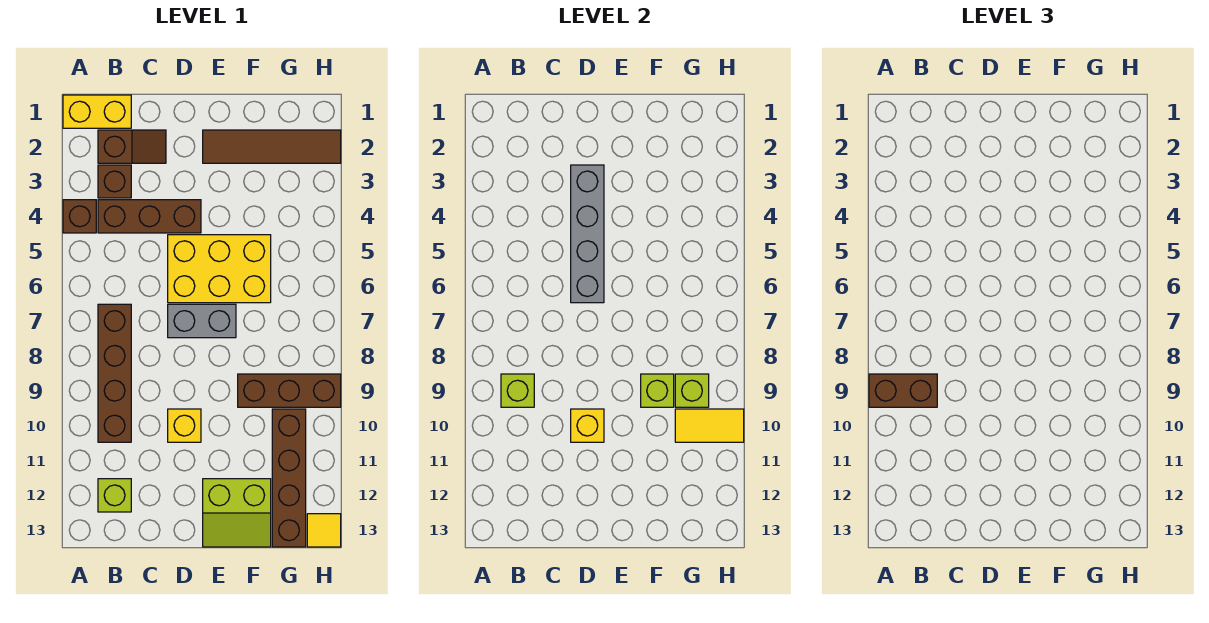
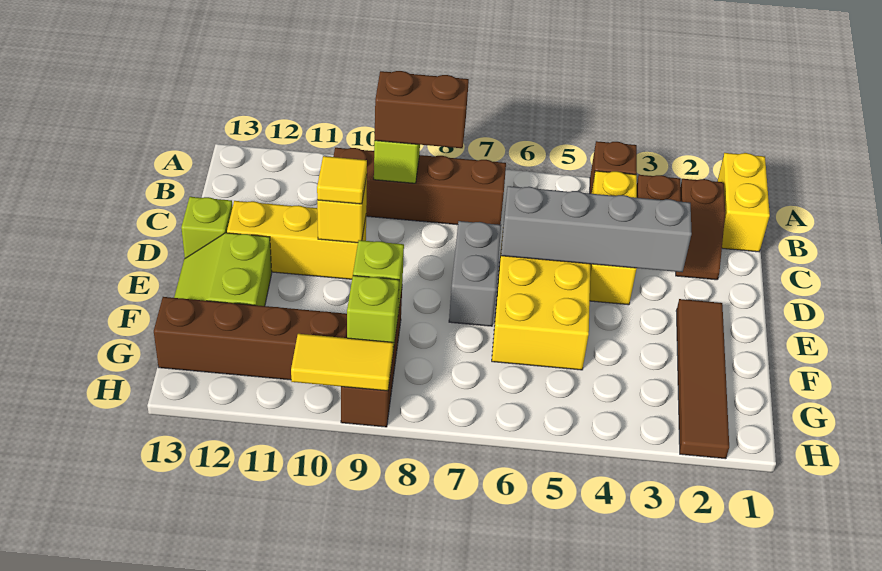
brown brick A9:B9 level 3 -> brown brick B8:B9 level 3
brown brick B4:D4 level 1 -> yellow brick B4:D4 level 1
lime brick B12 level 1 -> lime brick D13 level 1
yellow brick D10 level 1 -> yellow brick D10:D12 level 1
yellow tile G10:H10 level 2 -> yellow tile H9:H10 level 2
yellow tile H13 level 1 -> yellow tile D10 level 3

